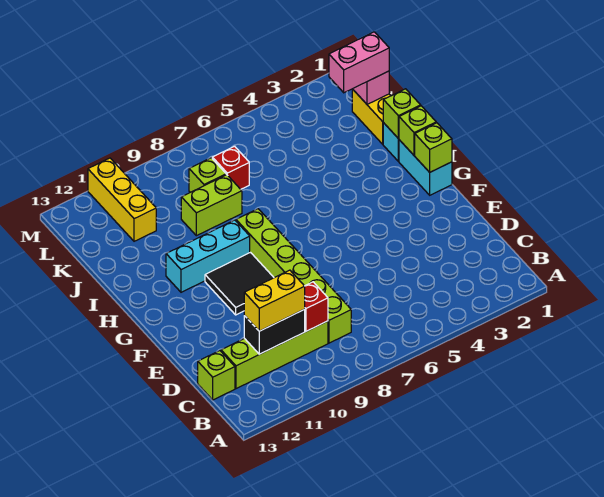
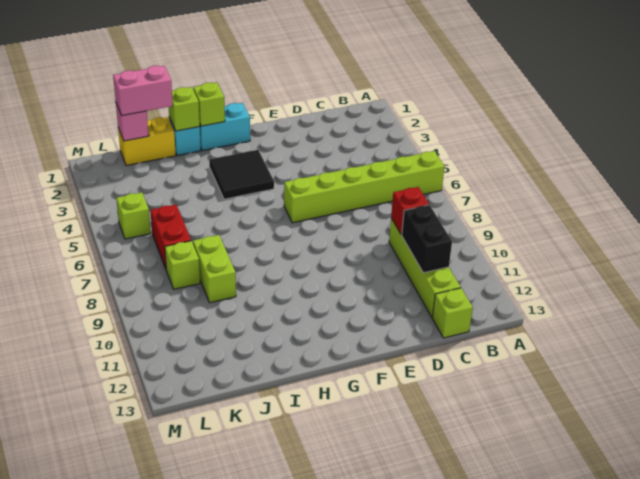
lime brick C8:H8 level 1 -> lime brick A6:F6 level 1
yellow brick C10:C11 level 3 -> none
black tile F9:G10 level 1 -> black tile G3:H4 level 1
lime brick G1 level 2 -> lime brick L5 level 1
cyan brick H9:H11 level 1 -> none
pink brick K1:K2 level 3 -> pink brick J1:K1 level 3
red brick K7 level 1 -> red brick K6:K7 level 1
yellow brick K11:M11 level 1 -> none

